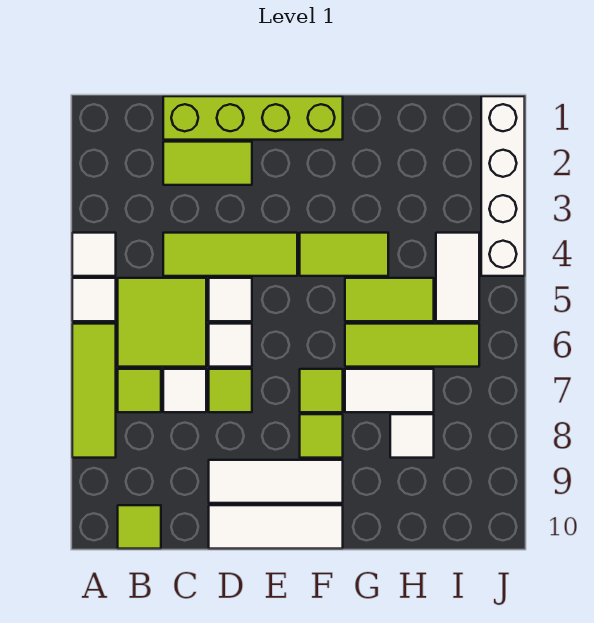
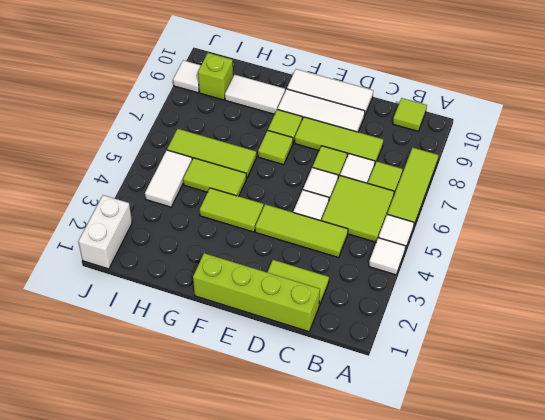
none -> lime tile C8:E8 level 1
white tile G7:H7 level 1 -> white tile G9:H9 level 1
white tile H8 level 1 -> white tile J9 level 1
none -> lime brick I9 level 1
white brick J1:J4 level 1 -> white brick J1:J2 level 1

